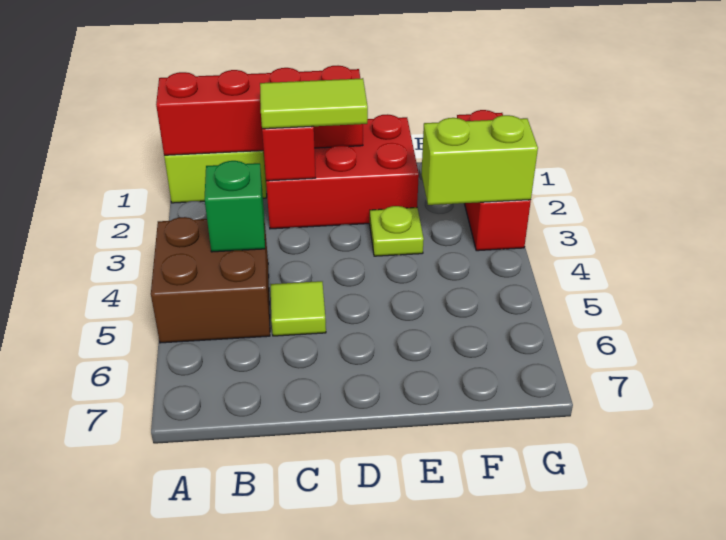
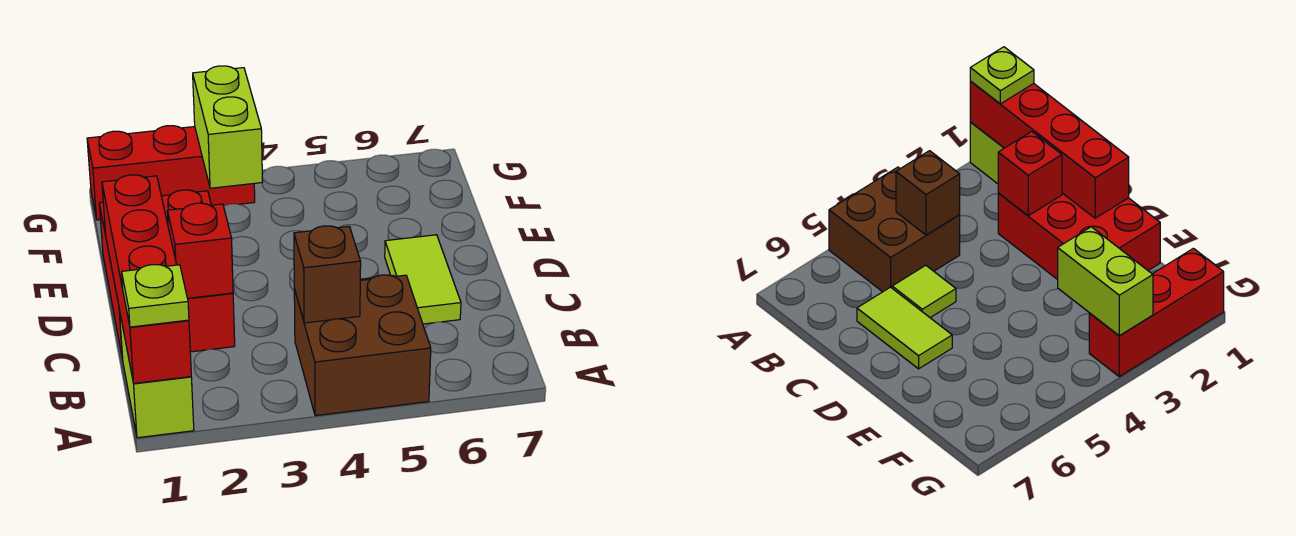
green brick B4 level 2 -> brown brick B4 level 2
lime tile C2:D2 level 3 -> lime tile C6:D6 level 1
lime plate E3 level 1 -> lime plate A1 level 3

